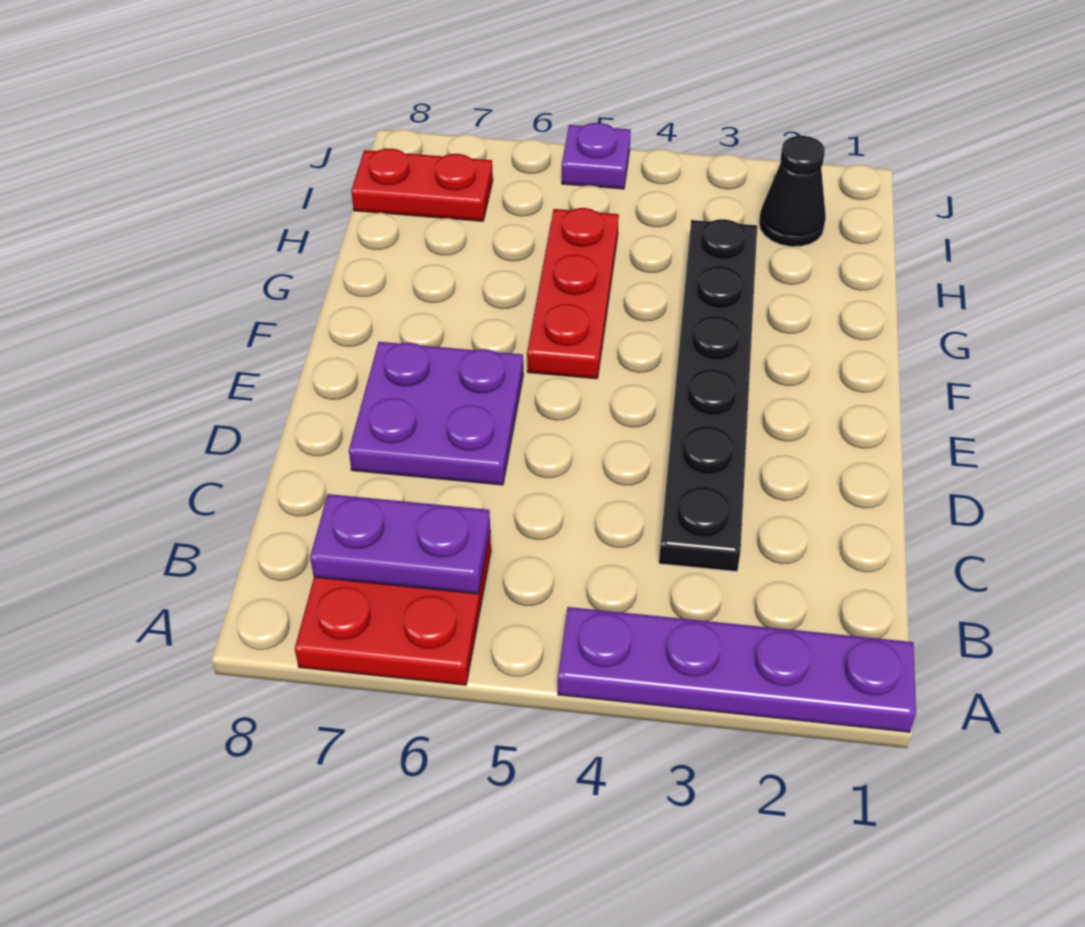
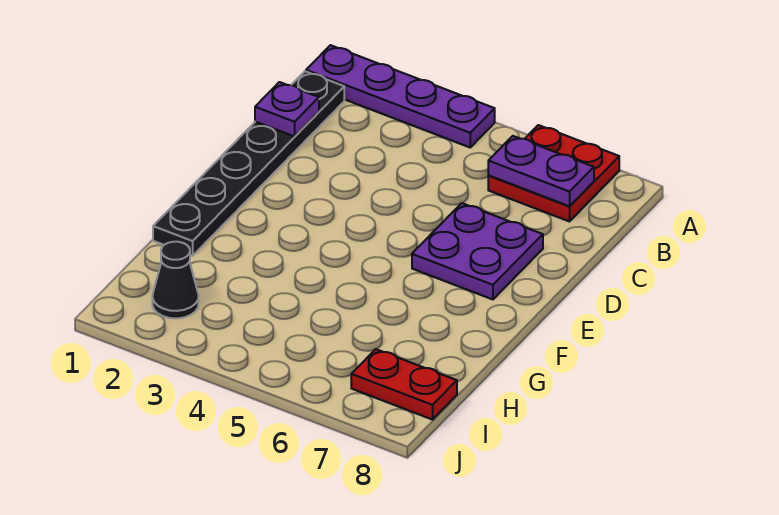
black plate C3:H3 level 1 -> black plate B1:G1 level 1
red plate F5:H5 level 1 -> none
purple plate J5 level 1 -> purple plate C1 level 2

